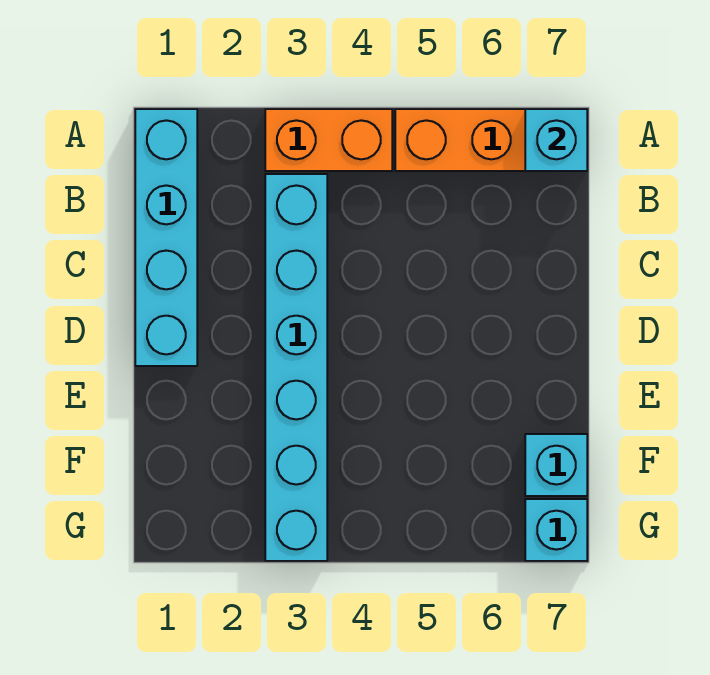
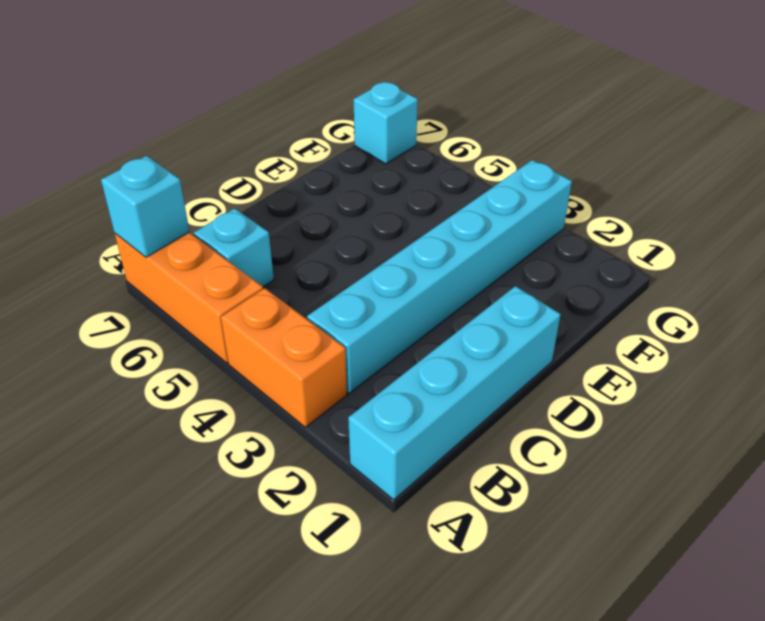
cyan brick F7 level 1 -> cyan brick B6 level 1

